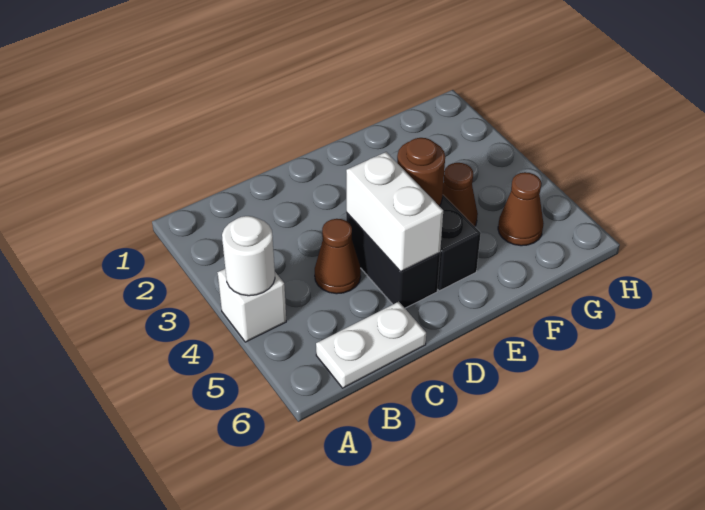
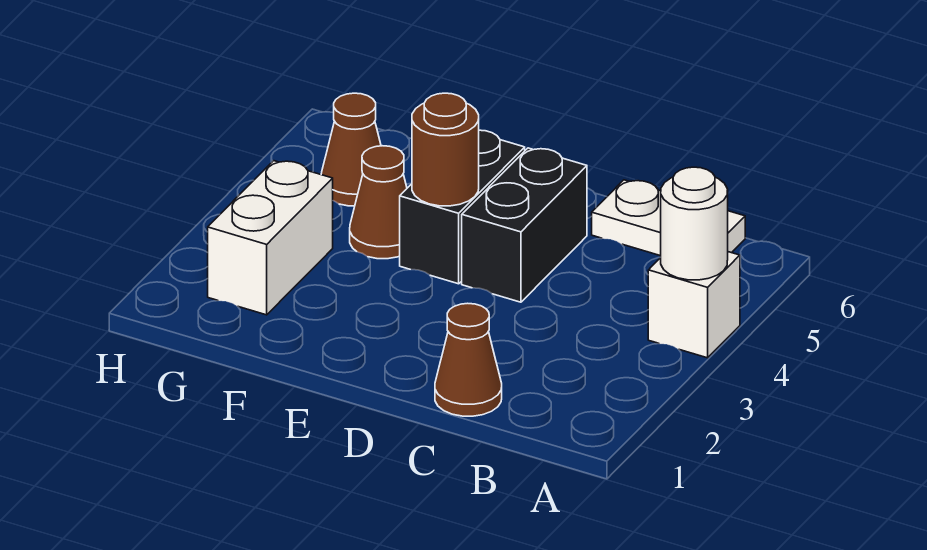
brown cone C4 level 1 -> brown cone C1 level 1
white brick D4:D5 level 2 -> white brick G2:G3 level 1

